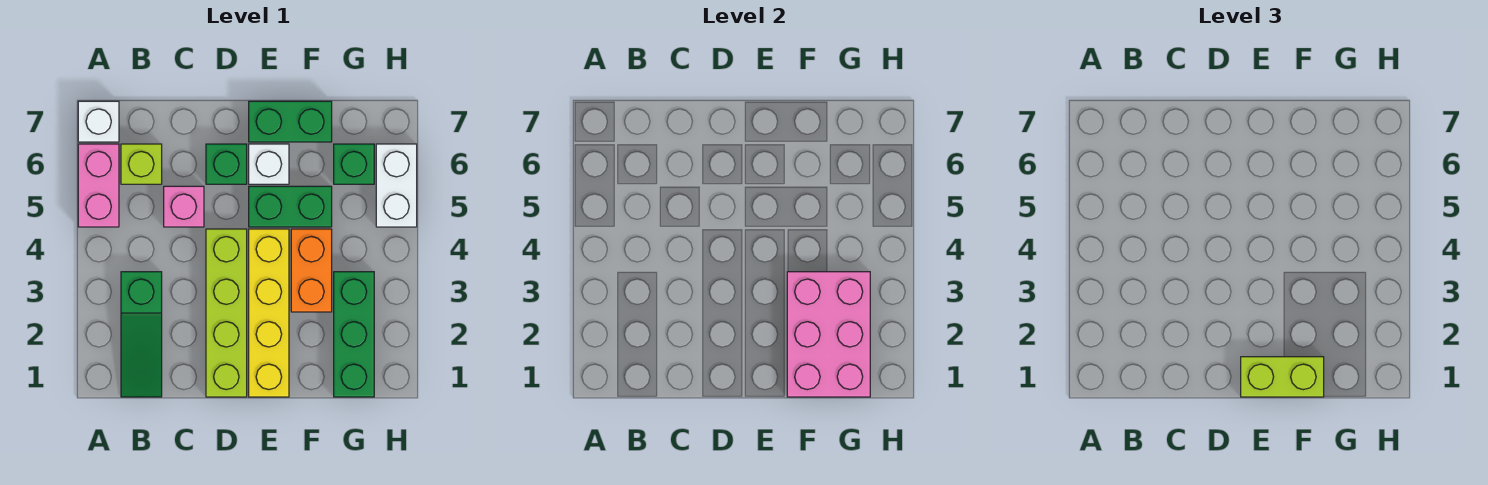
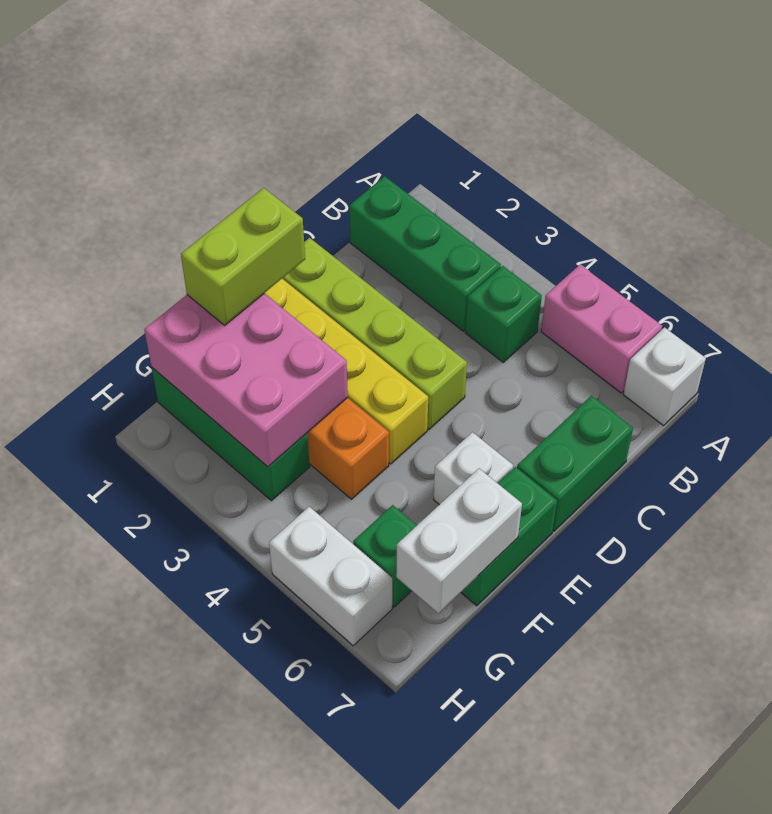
green slope B1:B3 level 1 top 3 -> green brick B1:B3 level 1
lime brick B6 level 1 -> none
pink brick C5 level 1 -> none
green brick D6 level 1 -> green brick B4 level 1
green brick E5:F5 level 1 -> green brick C7:D7 level 1
none -> white brick F7:G7 level 2

